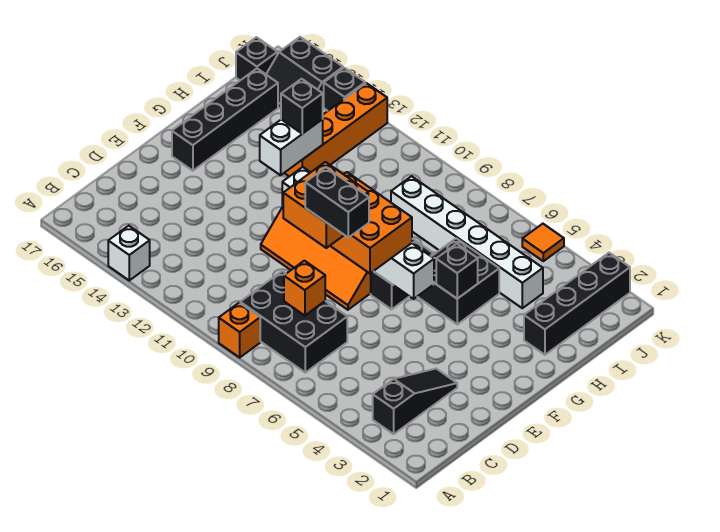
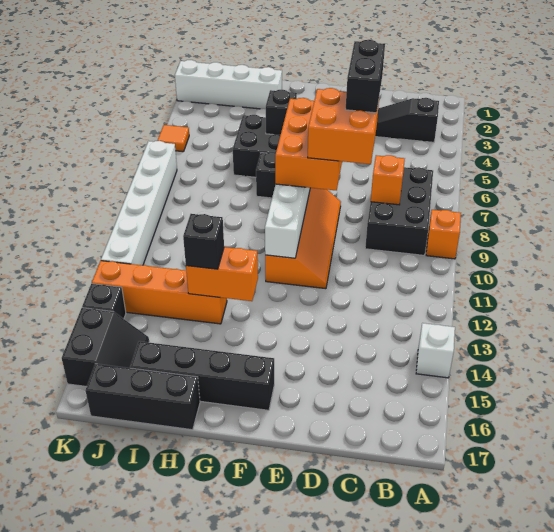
white brick G13:H13 level 2 -> orange brick G13:H13 level 2
black brick H2:K2 level 1 -> white brick H2:K2 level 1
white brick I4:I9 level 1 -> white brick K7:K12 level 1
black brick J17 level 1 -> black brick H17:J17 level 1

